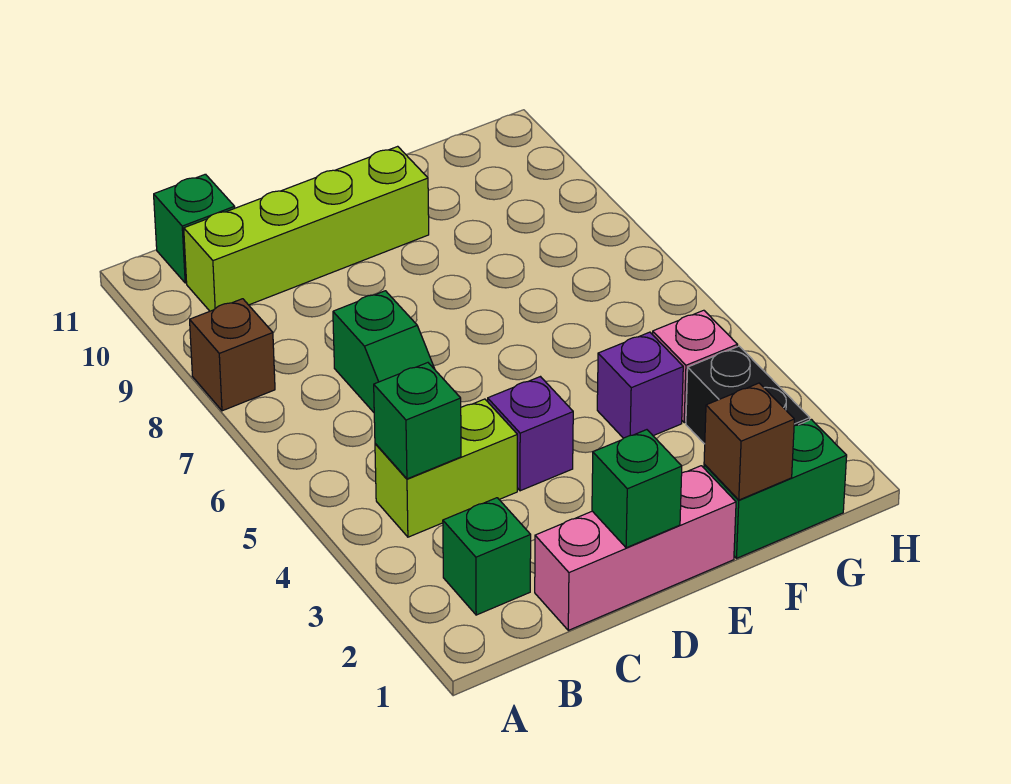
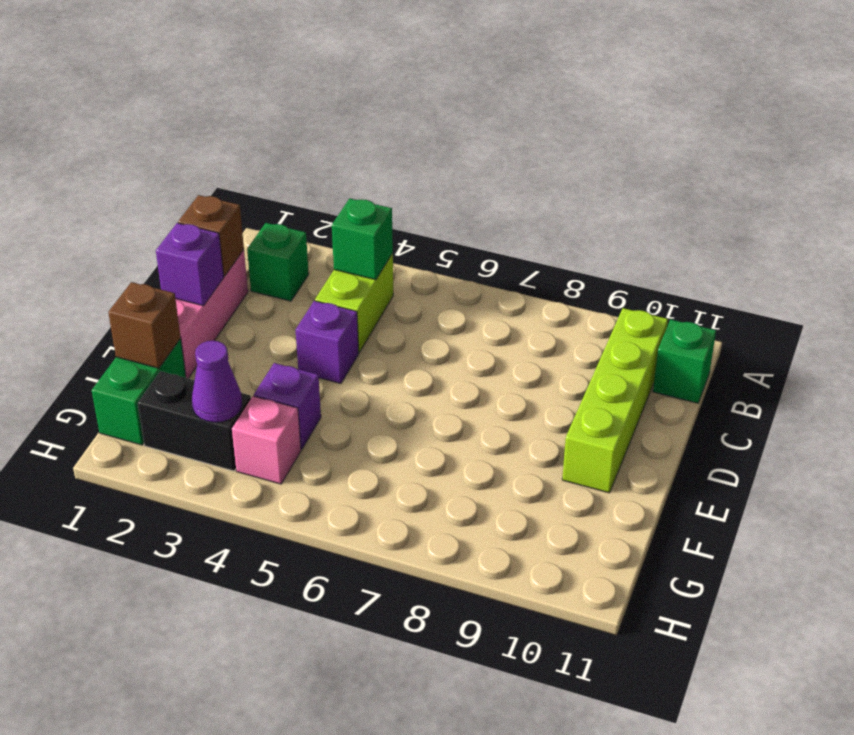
brown brick A8 level 1 -> brown brick C1 level 2
green slope C6:C7 level 1 top 7 -> none
green brick D1 level 2 -> purple brick D1 level 2
none -> purple cone G3 level 2

